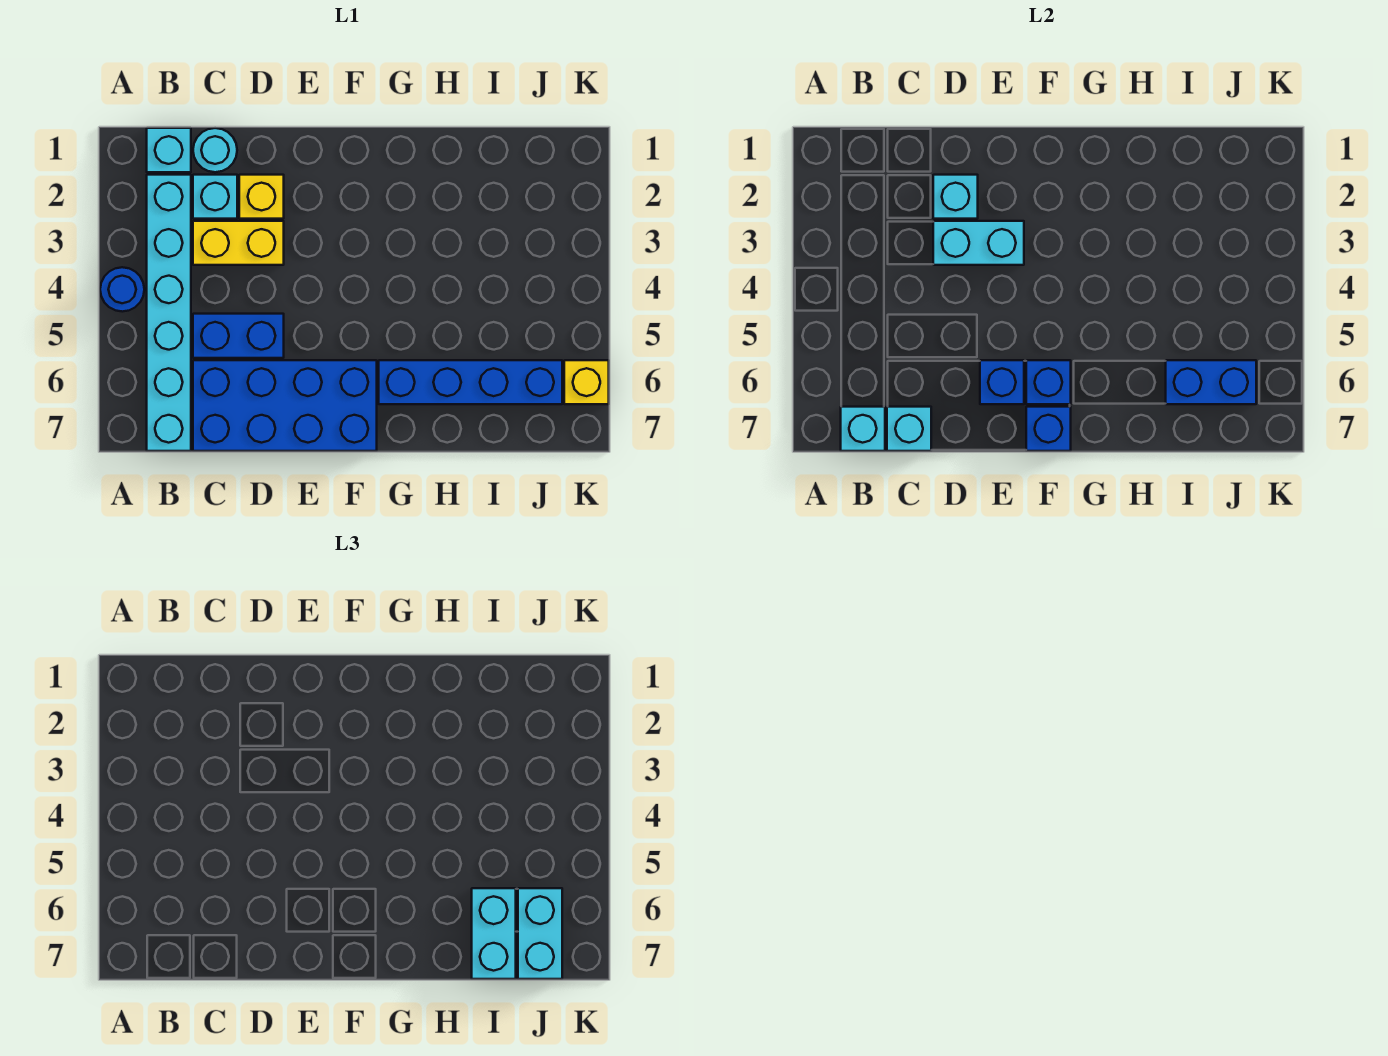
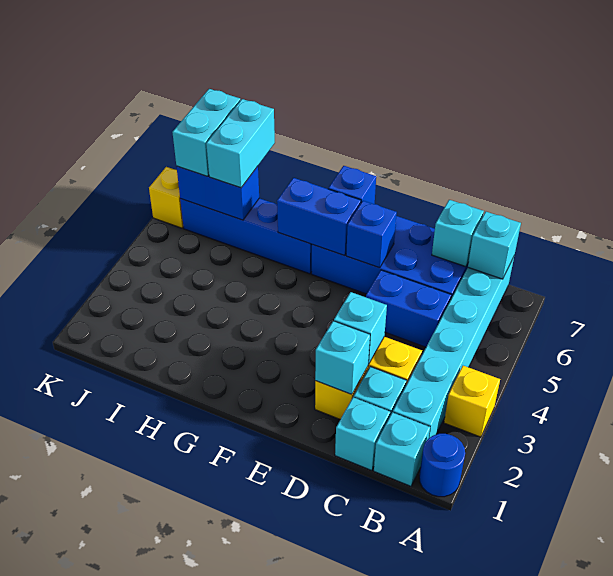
none -> yellow brick A3 level 1
blue round brick A4 level 1 -> blue round brick A1 level 1
cyan round brick C1 level 1 -> cyan brick C1 level 1
cyan brick D3:E3 level 2 -> cyan brick D3 level 2
blue brick F6 level 2 -> blue brick F6:G6 level 2

